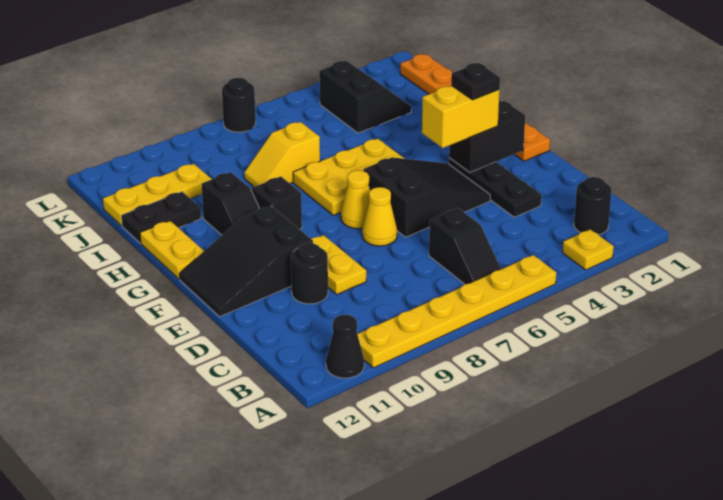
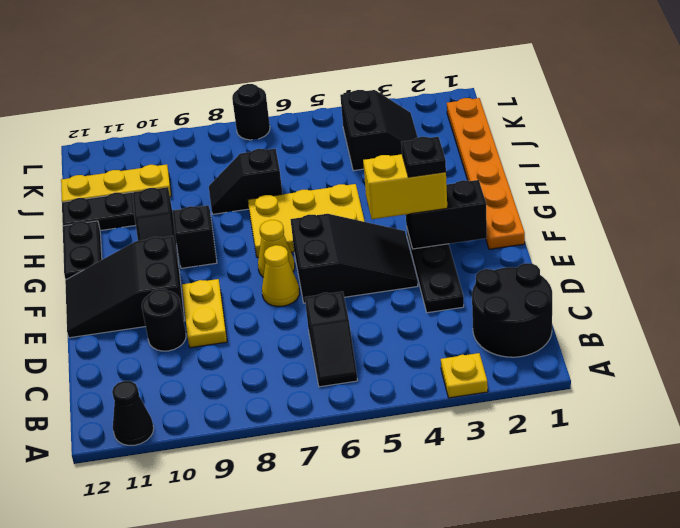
yellow plate A5:A10 level 1 -> none
black round brick B2 level 1 -> black round brick B1:C2 level 1
yellow plate G12:H12 level 1 -> black plate G12:H12 level 1
yellow slope I7:I8 level 1 top 7 -> black slope I7:I8 level 1 top 7

